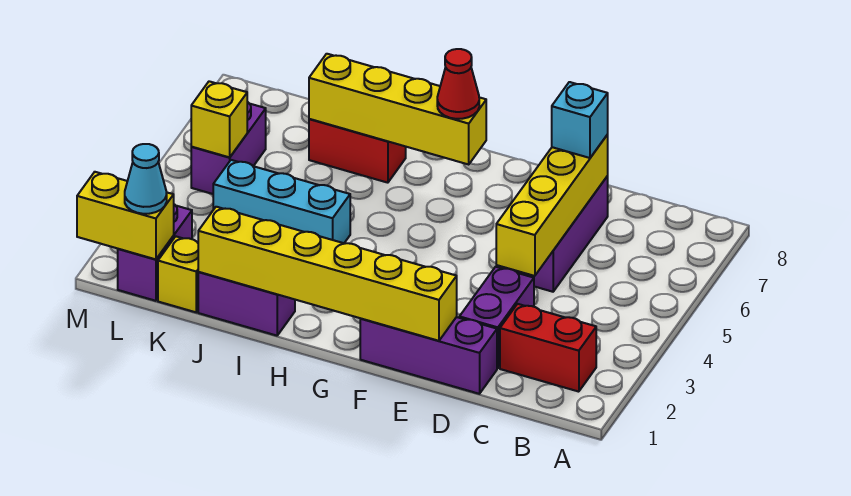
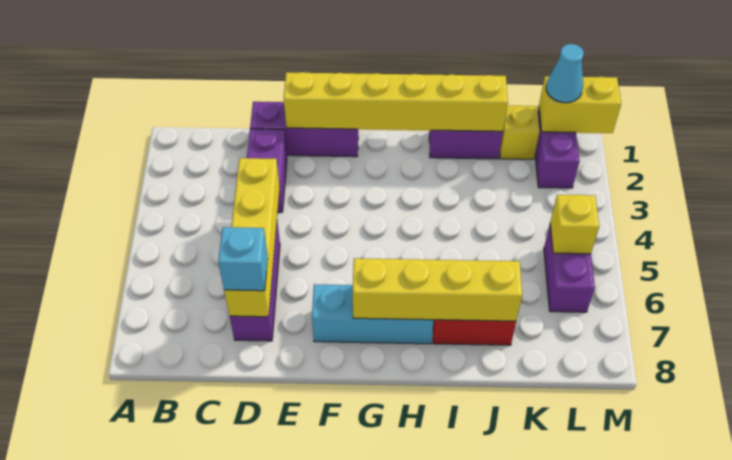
red brick B2:C2 level 1 -> none
red cone G7 level 3 -> none
cyan brick I4:K4 level 1 -> cyan brick F7:H7 level 1

